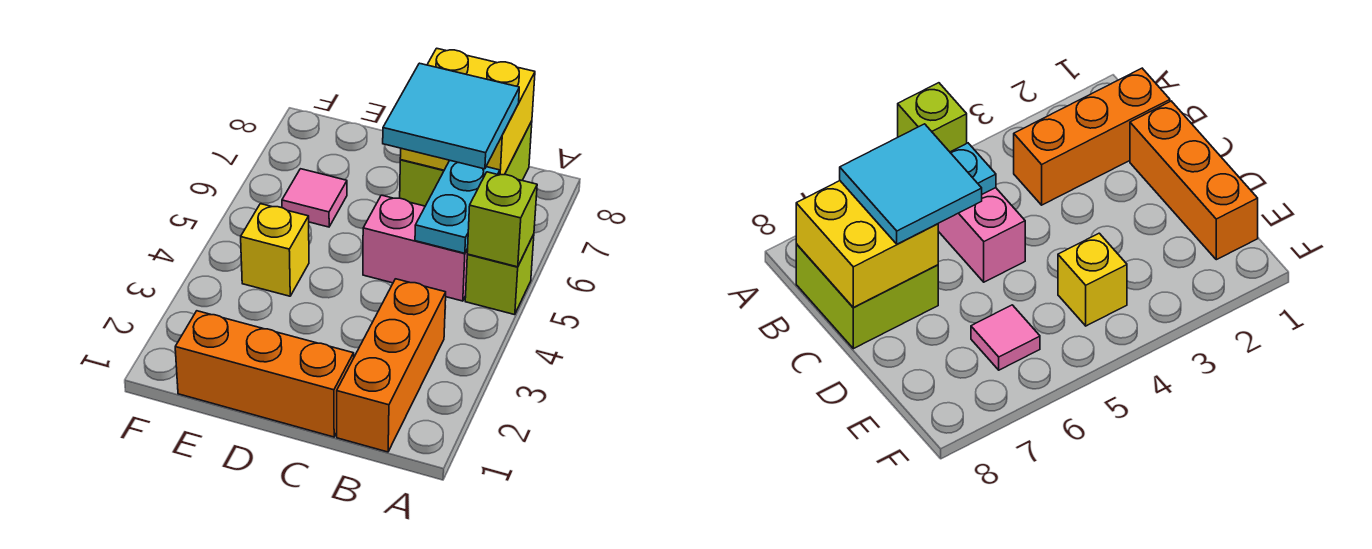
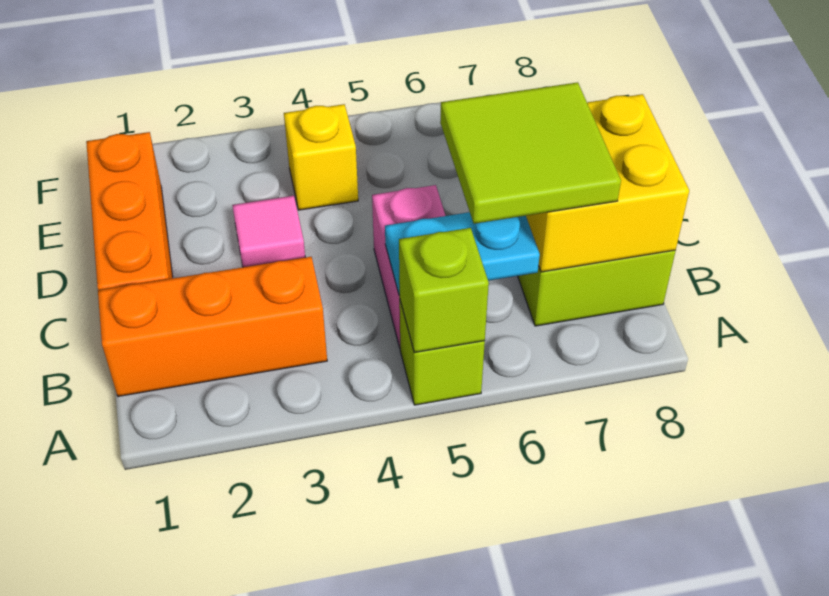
cyan tile B6:C7 level 3 -> lime tile B6:C7 level 3
pink tile E6 level 1 -> pink tile D3 level 1

